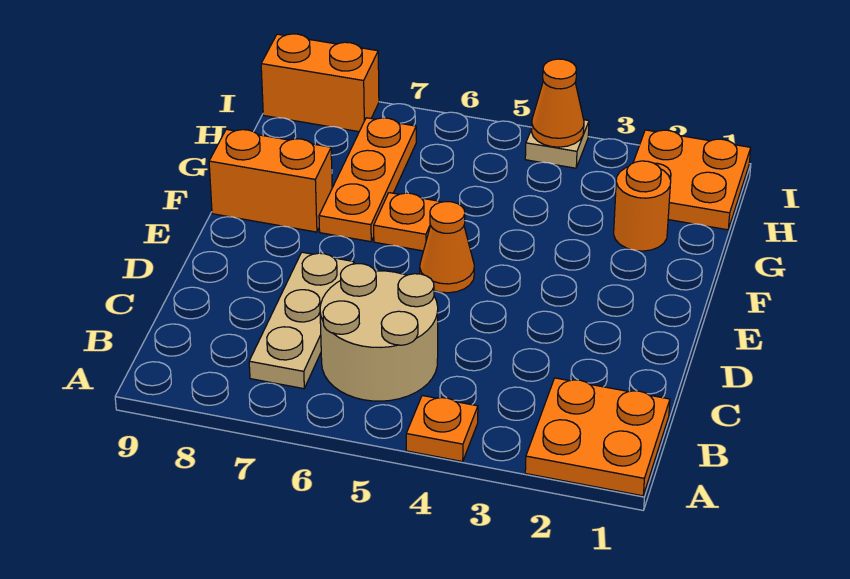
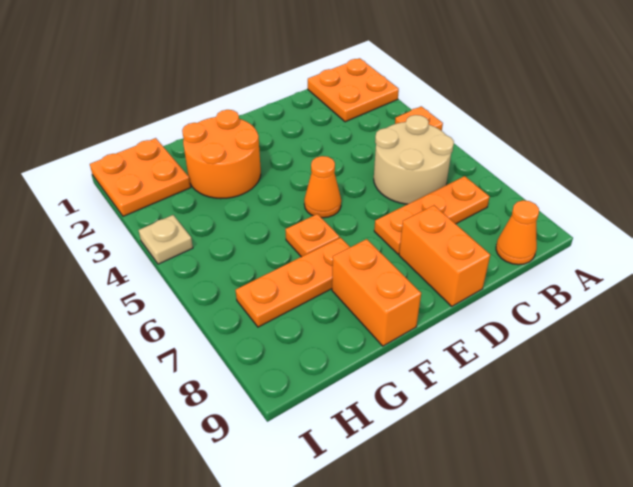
tan plate B7:D7 level 1 -> orange plate B7:D7 level 1
orange round brick G2 level 1 -> orange round brick F2:G3 level 1
orange cone I4 level 2 -> orange cone B9 level 1
orange brick I8:I9 level 1 -> orange brick D8:D9 level 1

